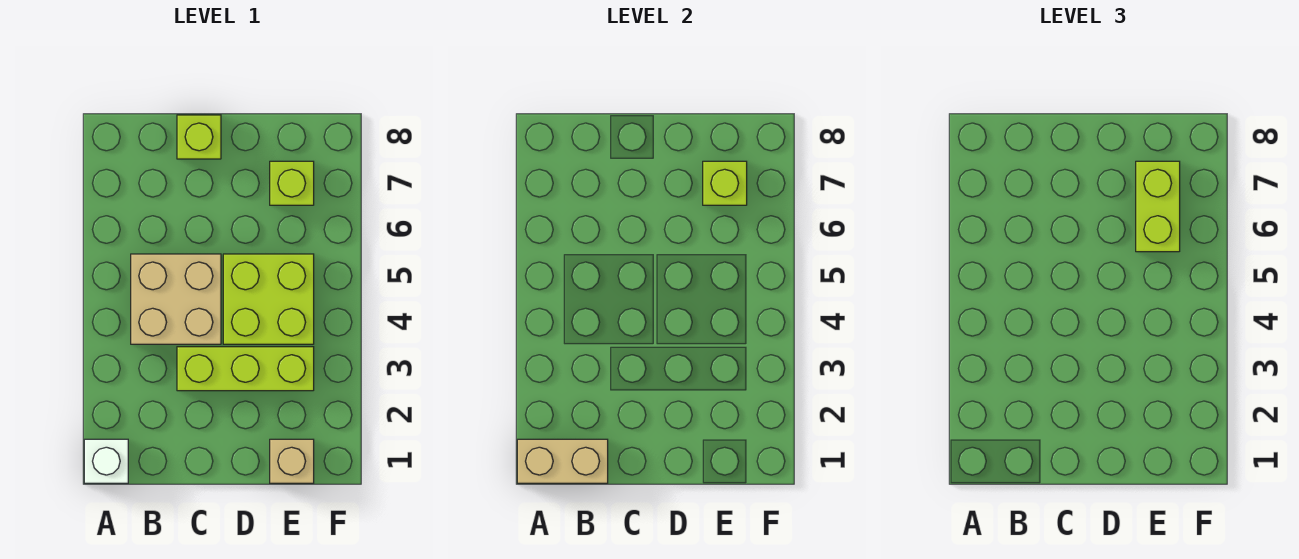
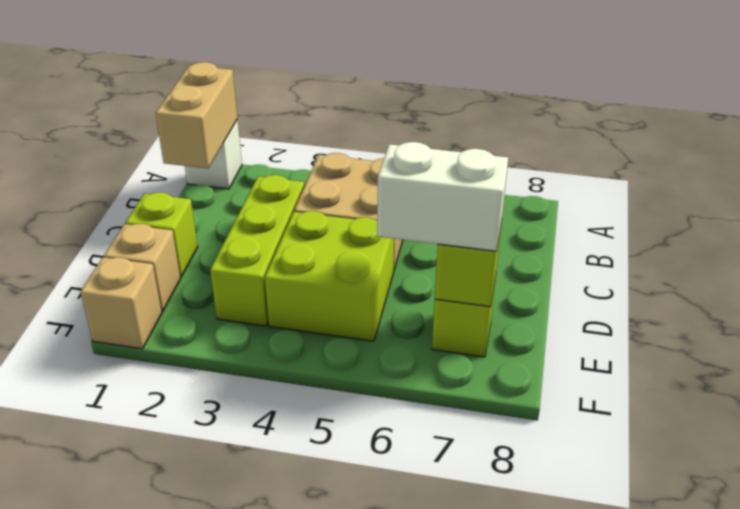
lime brick C8 level 1 -> lime brick D1 level 1
lime brick E6:E7 level 3 -> white brick E6:E7 level 3
none -> tan brick F1 level 1

